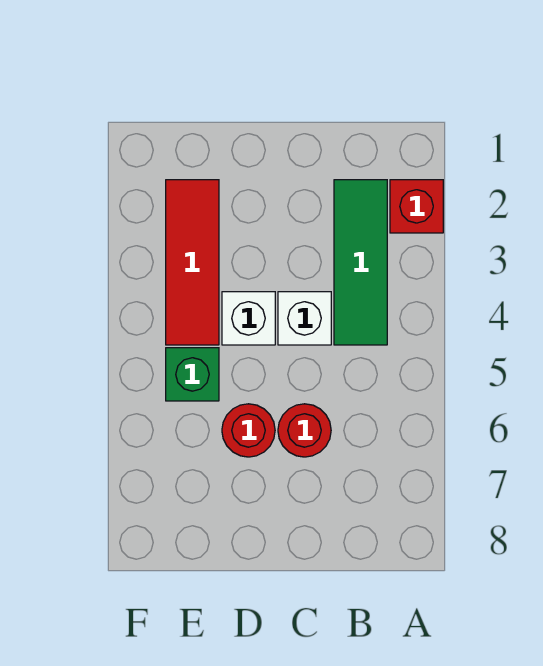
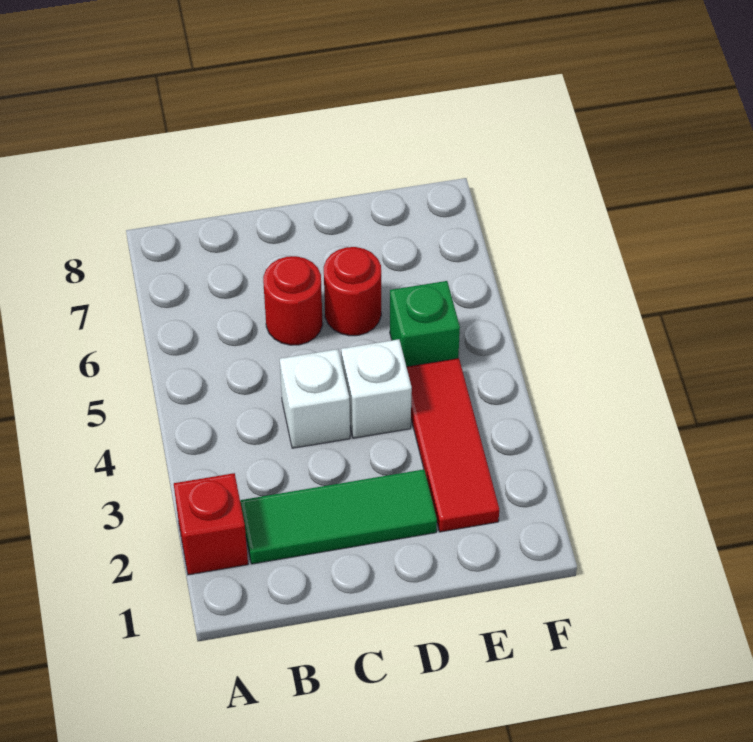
green tile B2:B4 level 1 -> green tile B2:D2 level 1

